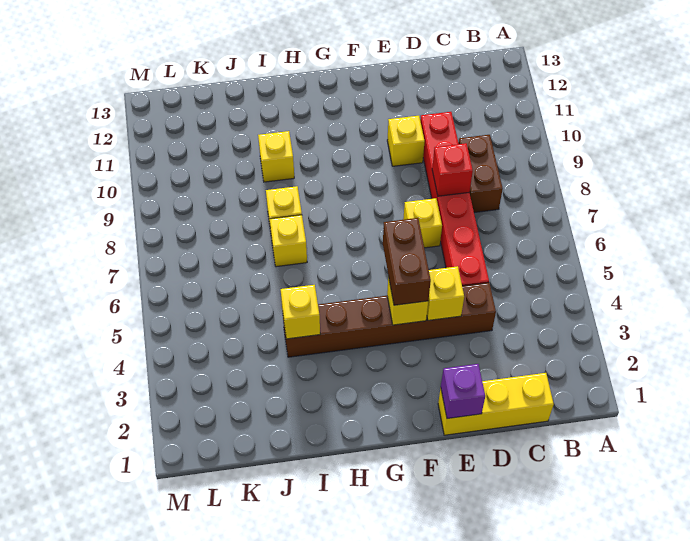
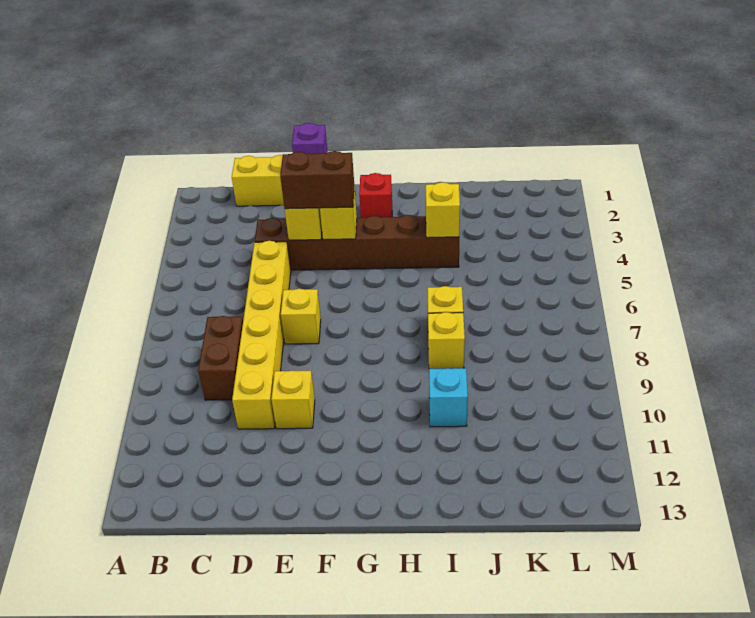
red brick D5:D10 level 1 -> yellow brick D5:D10 level 1
red brick D8 level 2 -> red brick G2 level 1
brown brick F4:F5 level 3 -> brown brick E4:F4 level 3
yellow brick I10 level 1 -> cyan brick I10 level 1

